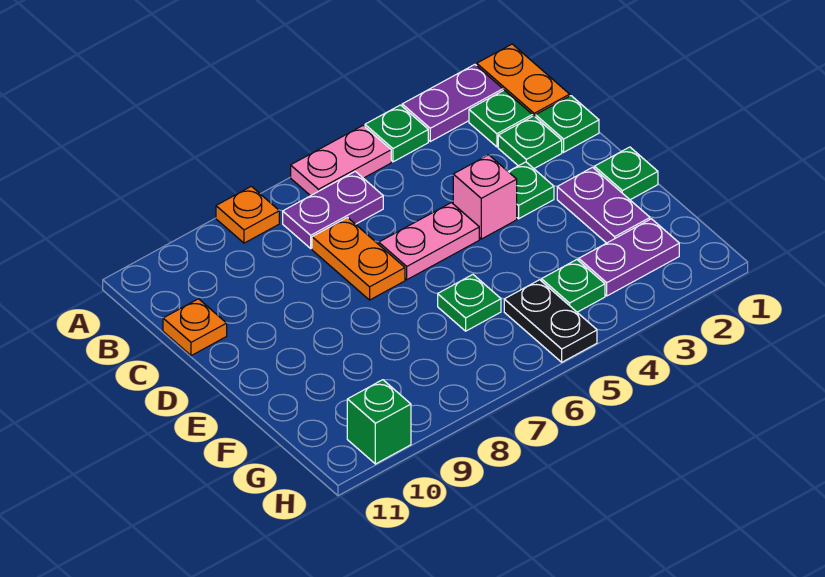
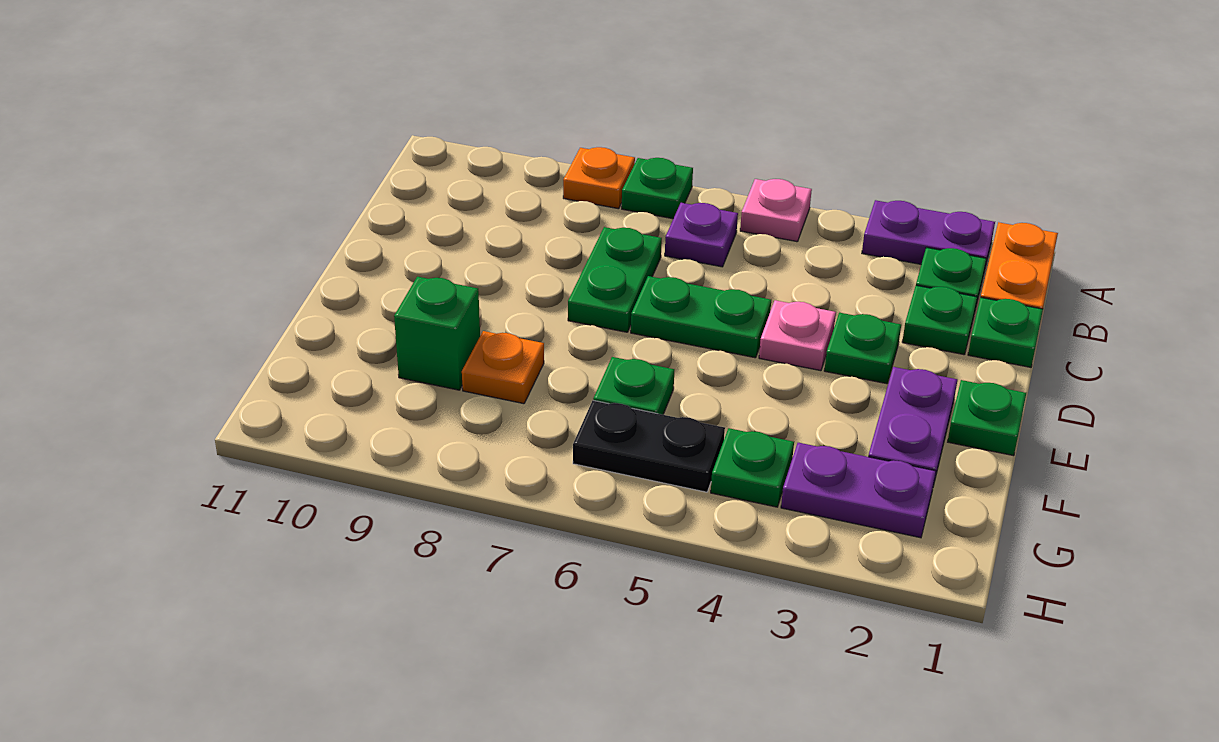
green plate A4 level 1 -> green plate A7 level 1
pink plate A5:A6 level 1 -> pink plate A5 level 1
purple plate B6:B7 level 1 -> purple plate B6 level 1
orange plate C7:D7 level 1 -> green plate C7:D7 level 1
orange plate C11 level 1 -> orange plate F8 level 1
pink brick D4 level 1 -> pink plate D4 level 1
pink plate D5:D6 level 1 -> green plate D5:D6 level 1
black plate G5:H5 level 1 -> black plate G5:G6 level 1
green brick H10 level 1 -> green brick F9 level 1

